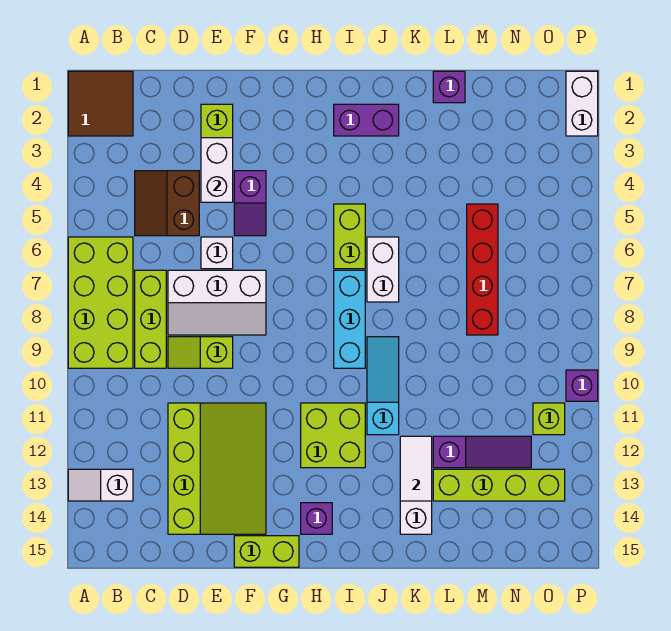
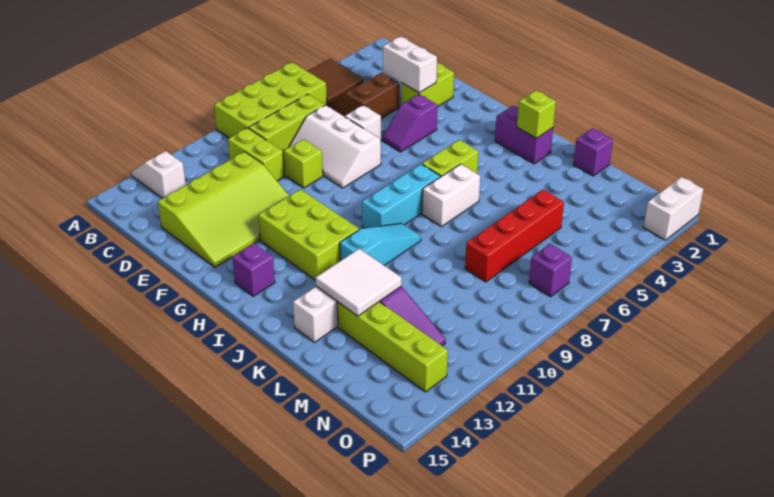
brown tile A1:B2 level 1 -> brown tile A4:B5 level 1
white brick E3:E4 level 2 -> white brick D3:E3 level 2
lime brick F15:G15 level 1 -> lime brick C10:D10 level 1
lime brick H11:I12 level 1 -> lime brick G11:I12 level 1
white tile K12:K13 level 2 -> white tile K12:L13 level 2
lime brick O11 level 1 -> lime brick J2 level 2
purple brick P10 level 1 -> purple brick O7 level 1

